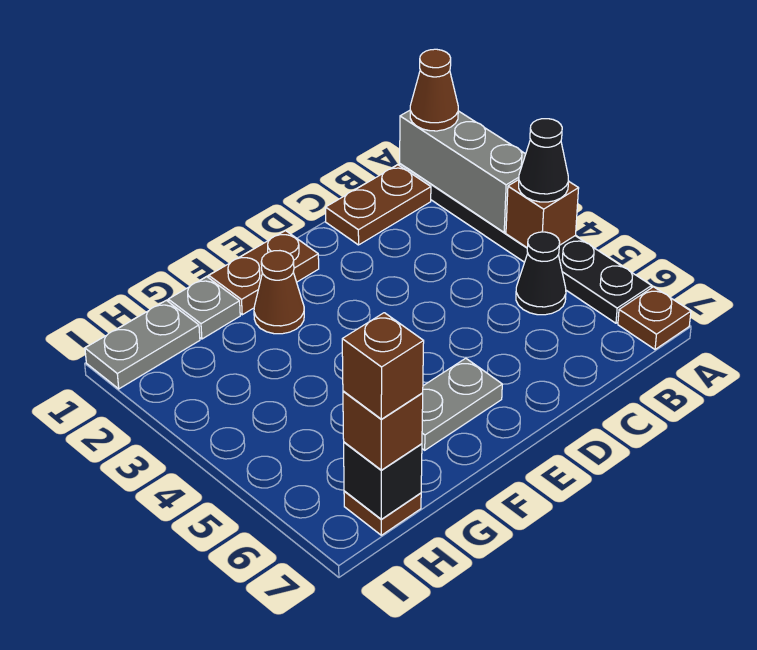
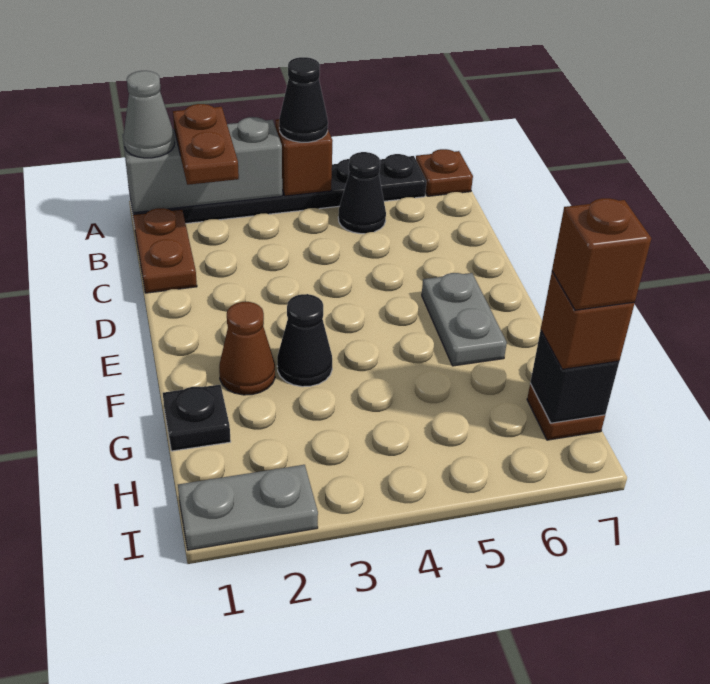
brown cone A1 level 3 -> grey cone A1 level 3
brown plate E1:F1 level 1 -> brown plate A2:B2 level 3
none -> black cone F3 level 1
grey plate G1 level 1 -> black plate G1 level 1
grey plate H1:I1 level 1 -> grey plate I1:I2 level 1

